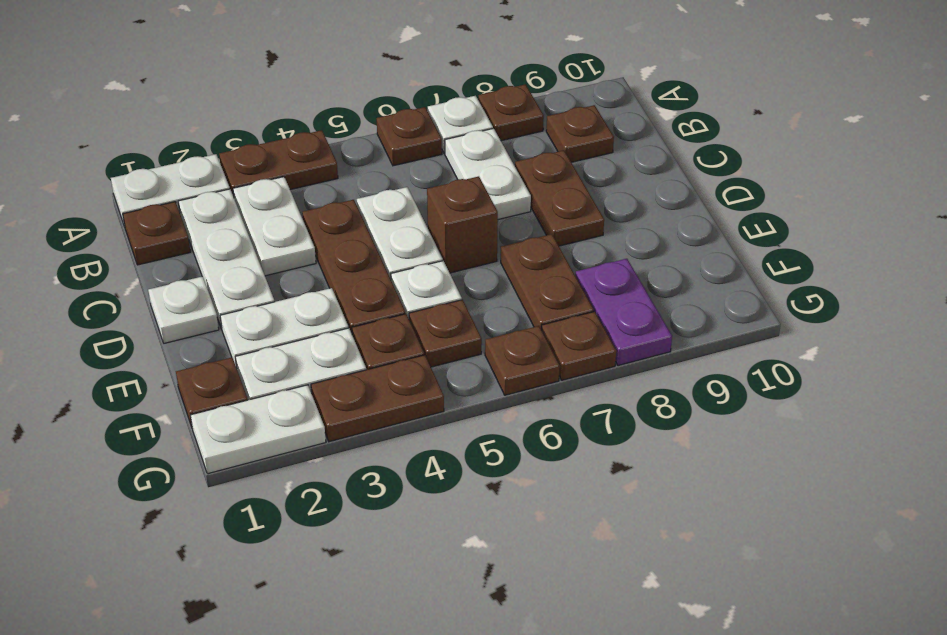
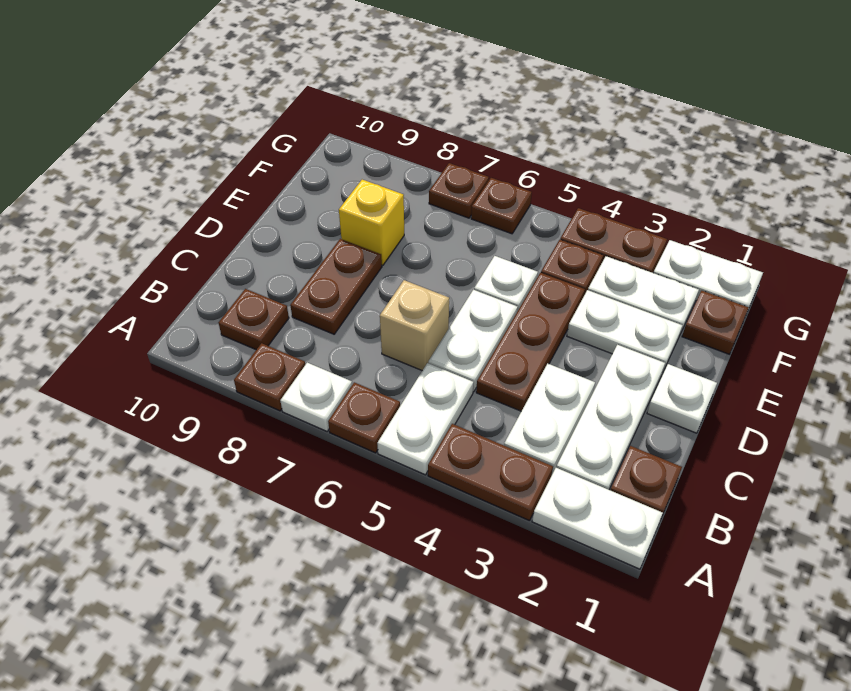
white plate B7:C7 level 1 -> white plate A5:B5 level 1
none -> tan brick C6 level 1
brown brick D6 level 1 -> none
brown plate E7:F7 level 1 -> none
none -> yellow brick E8 level 1
brown plate F5 level 1 -> none
purple plate F8:G8 level 1 -> none

